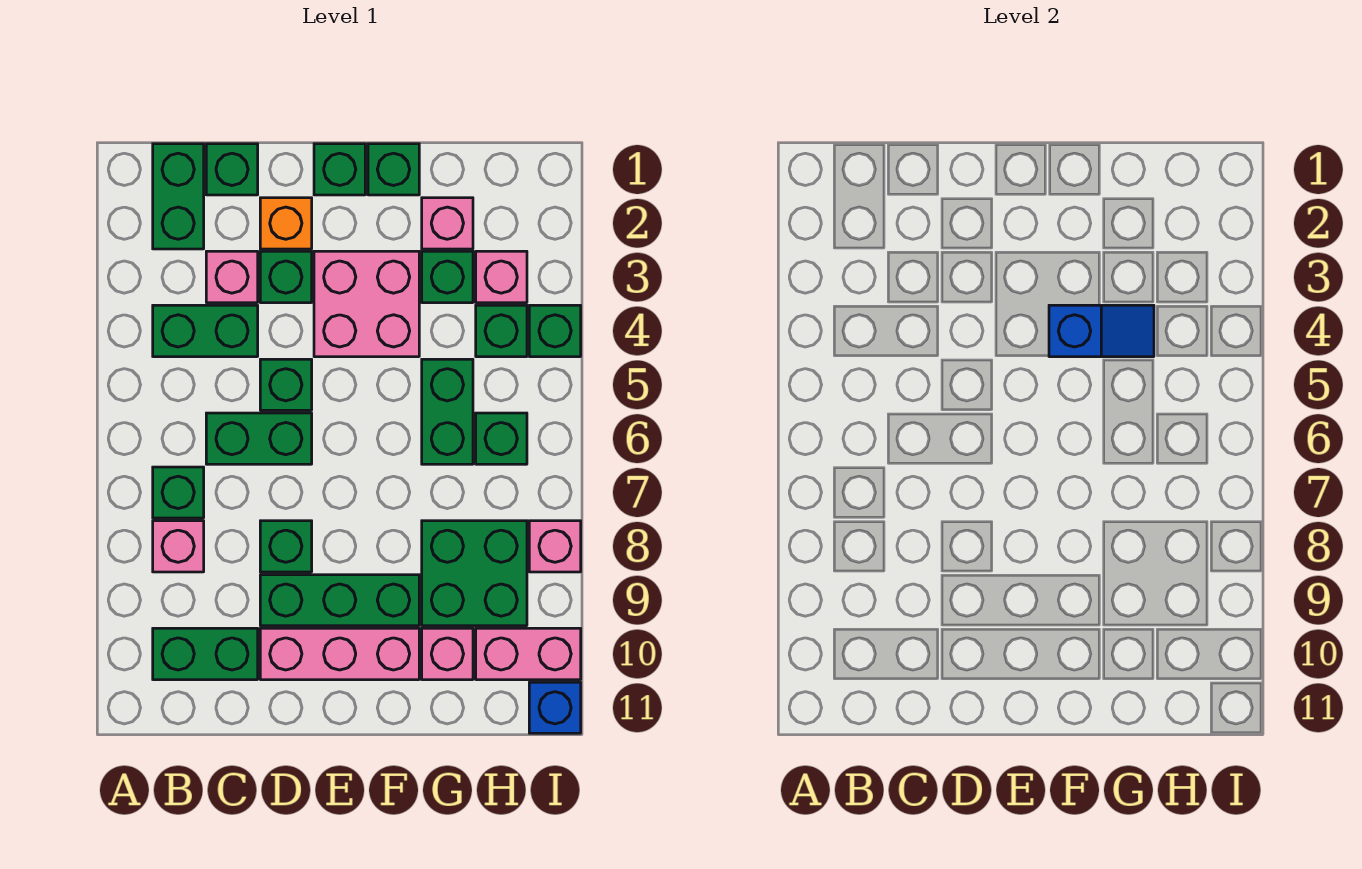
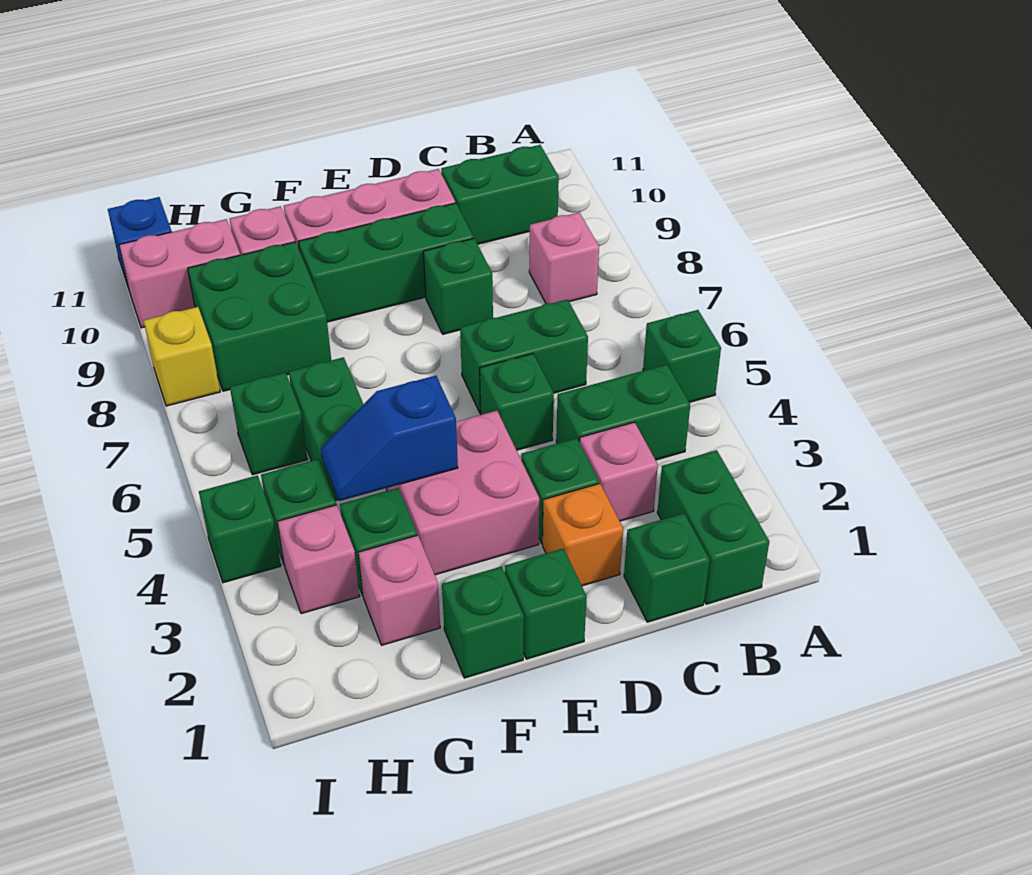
green brick B7 level 1 -> green brick A5 level 1
pink brick I8 level 1 -> yellow brick I8 level 1

